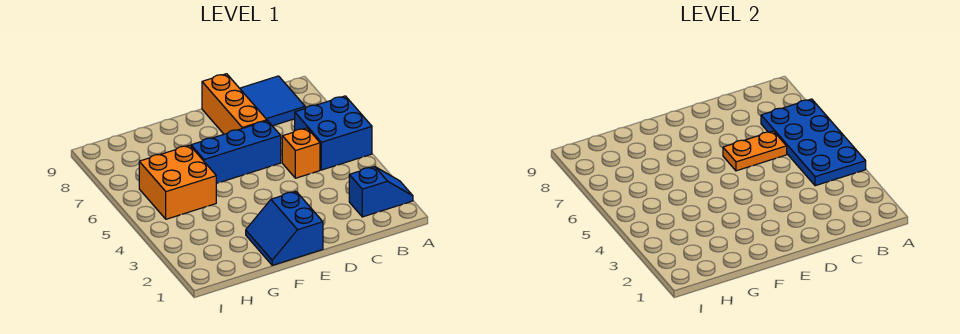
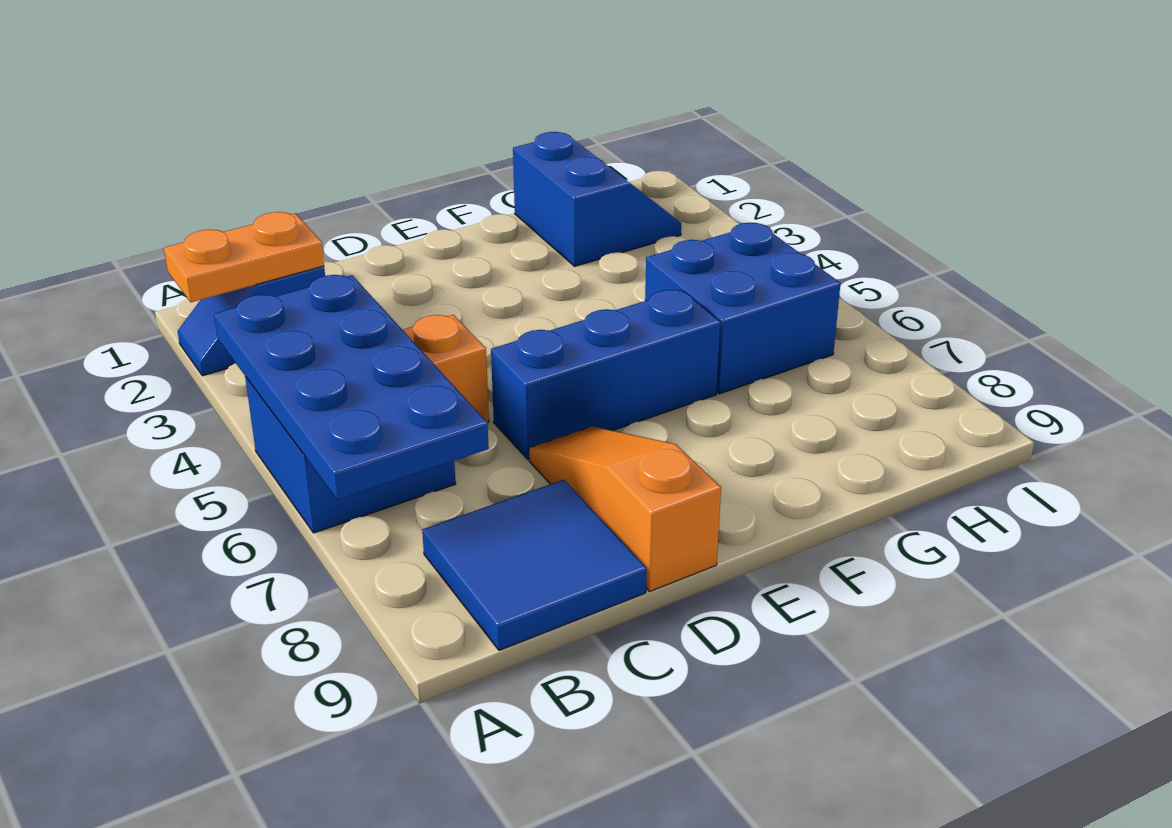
orange plate C6:D6 level 2 -> orange plate A2:B2 level 2
orange brick D7:D9 level 1 -> orange slope D7:D9 level 1 top 9
blue slope E1:F2 level 1 top E -> blue slope G1:H2 level 1 top G
orange brick G5:H6 level 1 -> blue brick G5:H6 level 1

